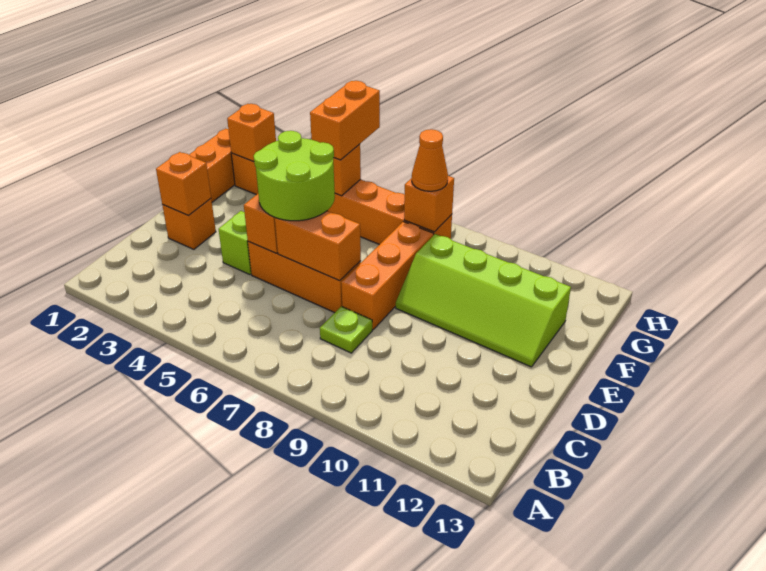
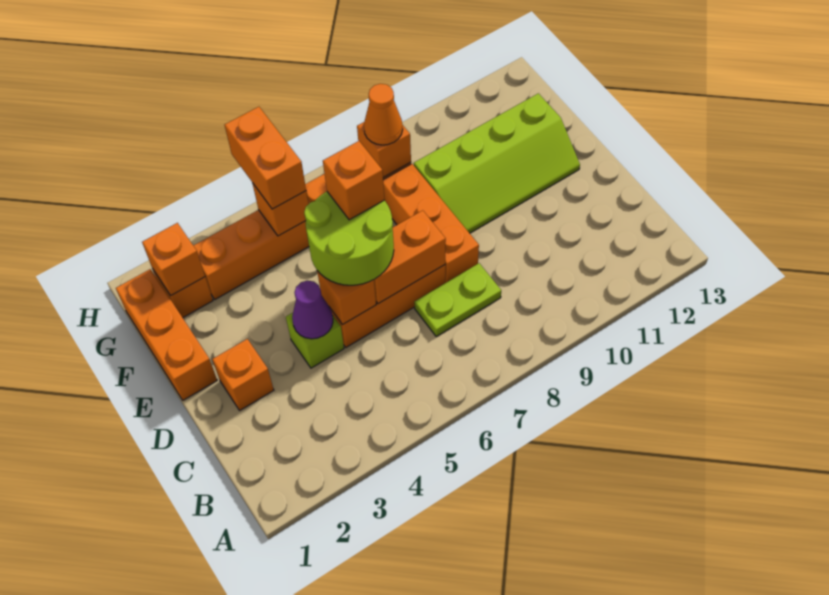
lime plate C8 level 1 -> lime plate C7:C8 level 1
orange brick D2 level 2 -> orange brick E6 level 4
none -> purple cone D4 level 2

